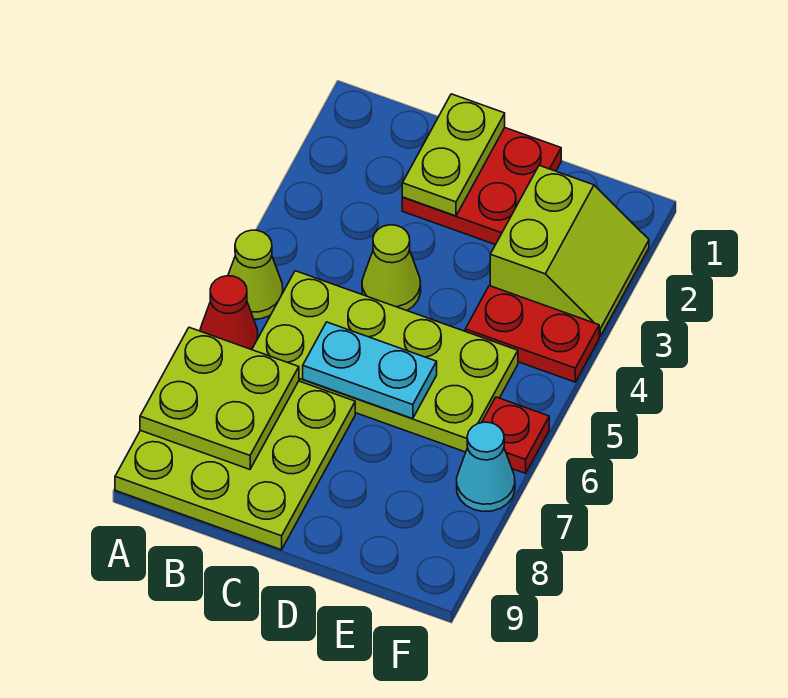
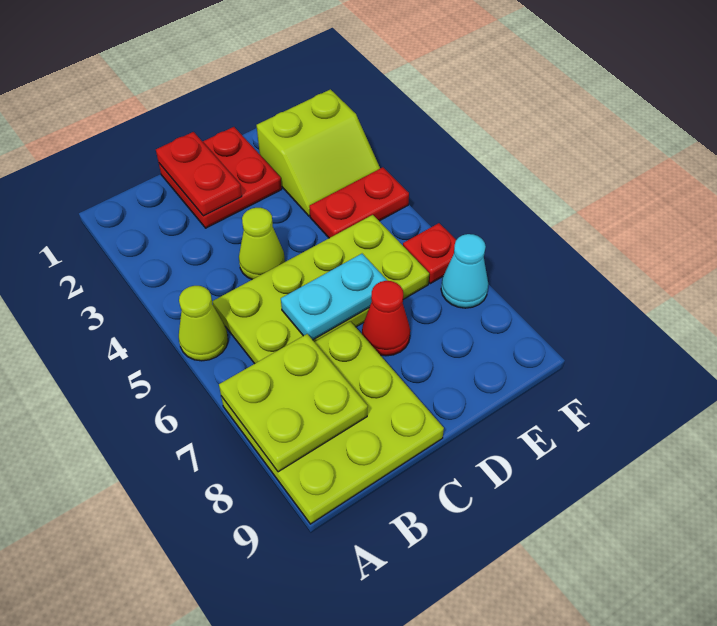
red cone A6 level 1 -> red cone D7 level 1
lime plate C1:C2 level 2 -> red plate C1:C2 level 2
lime slope E2:F3 level 1 top E -> lime slope E2:F3 level 1 top 2

